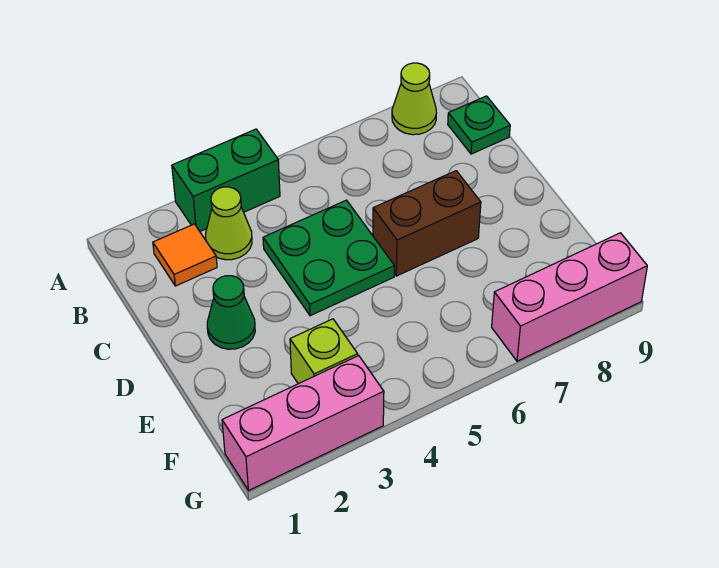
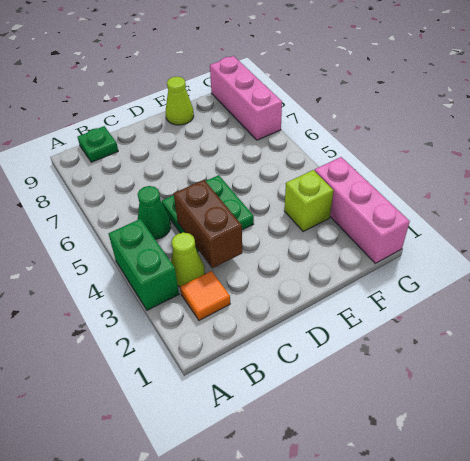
lime cone A8 level 1 -> lime cone E9 level 1
green cone D2 level 1 -> green cone B5 level 1
brown brick D6:D7 level 1 -> brown brick C3:C4 level 2

